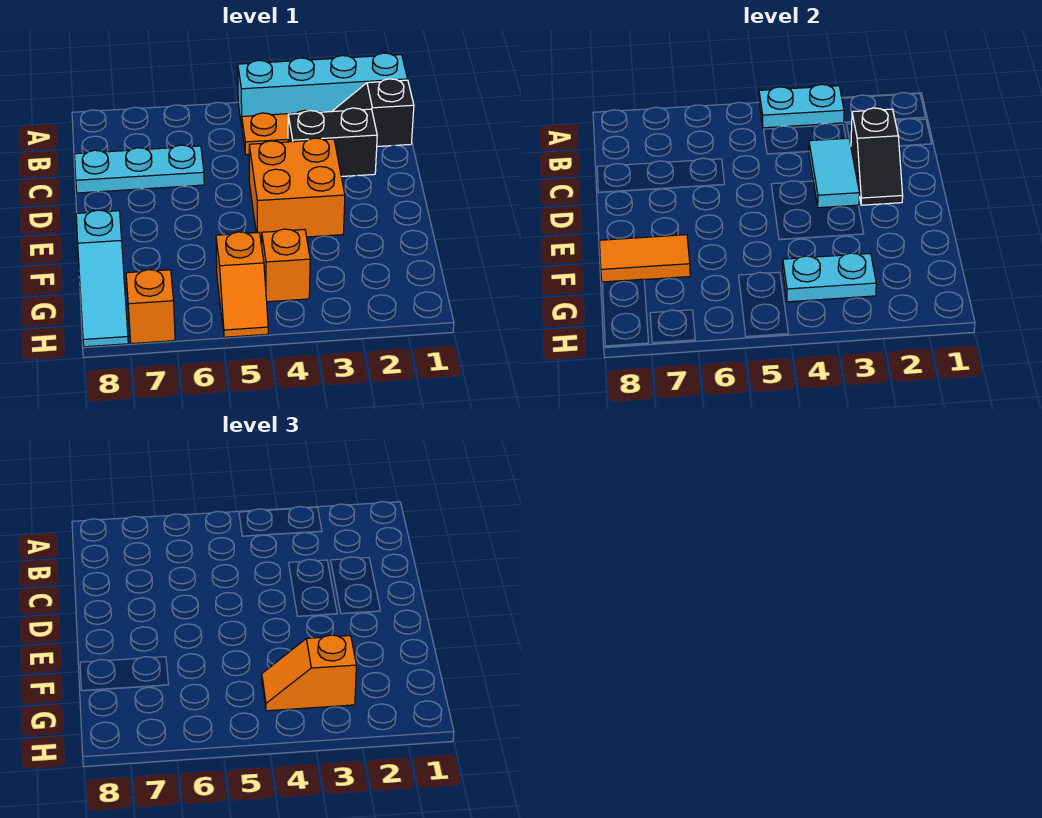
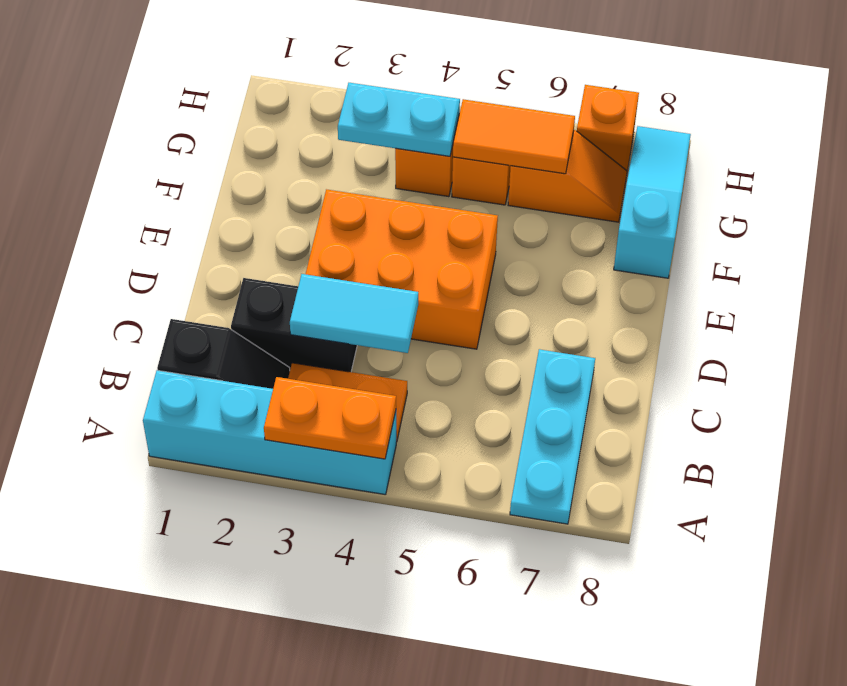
cyan plate A3:A4 level 2 -> orange plate A3:A4 level 2
black slope C2:D2 level 2 top C -> none
cyan tile C3:D3 level 2 -> cyan tile C3:C4 level 2
cyan plate C6:C8 level 1 -> cyan plate A7:C7 level 1
orange brick D3:E4 level 1 -> orange brick D3:E5 level 1
orange tile F7:F8 level 2 -> orange tile G5:G6 level 2
orange slope G3:G4 level 3 top 3 -> orange slope G6:G7 level 1 top 6

